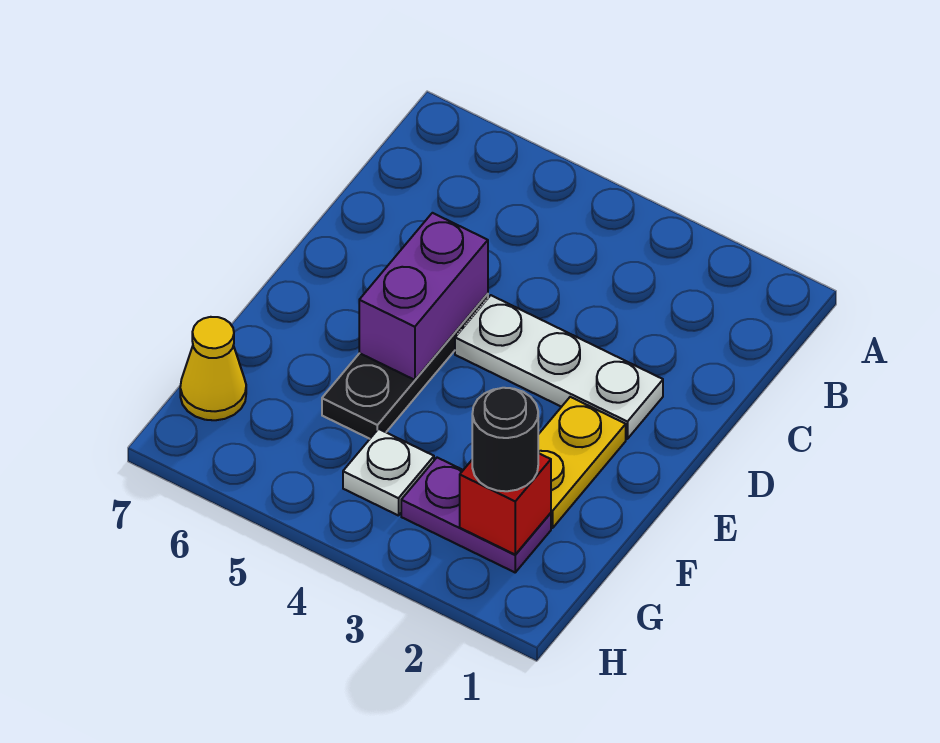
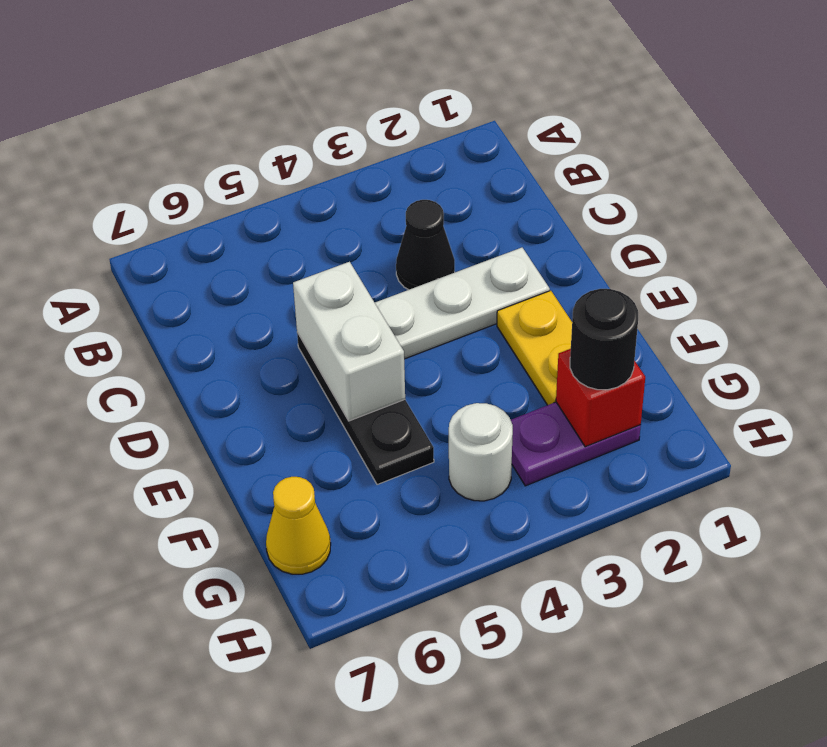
none -> black cone C3 level 1
purple brick D5:E5 level 2 -> white brick D5:E5 level 2
white plate G4 level 1 -> white round brick G4 level 1

